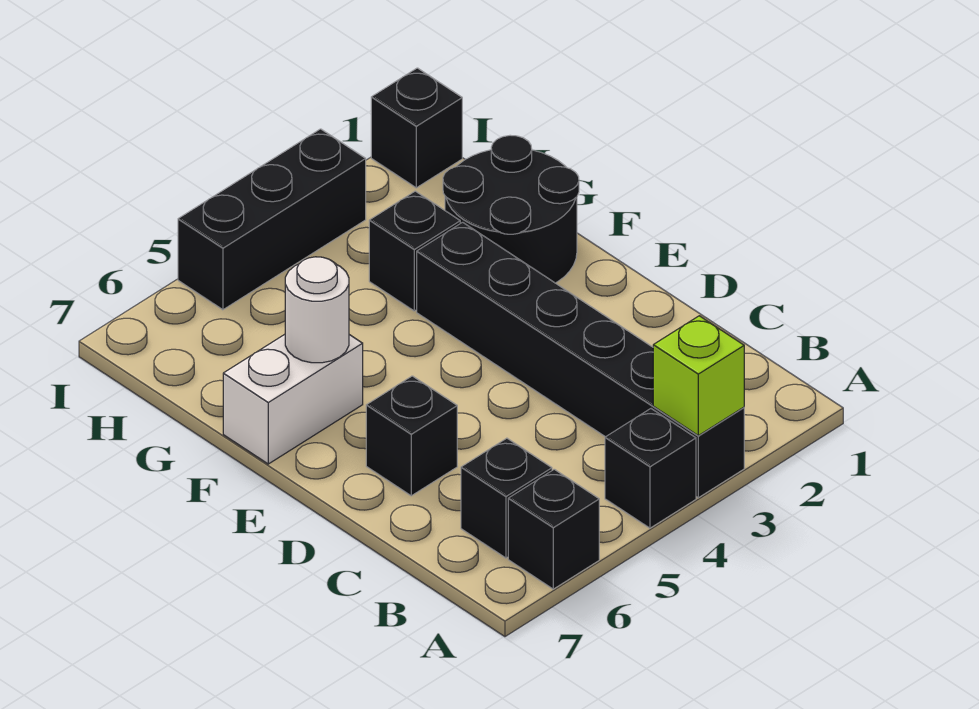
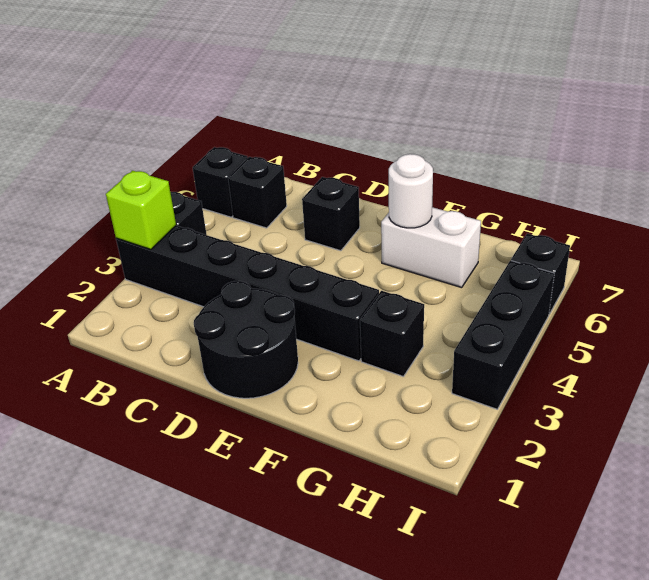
black round brick F1:G2 level 1 -> black round brick D1:E2 level 1
white brick F6:F7 level 1 -> white brick F6:G6 level 1
black brick I1 level 1 -> black brick I6 level 1

